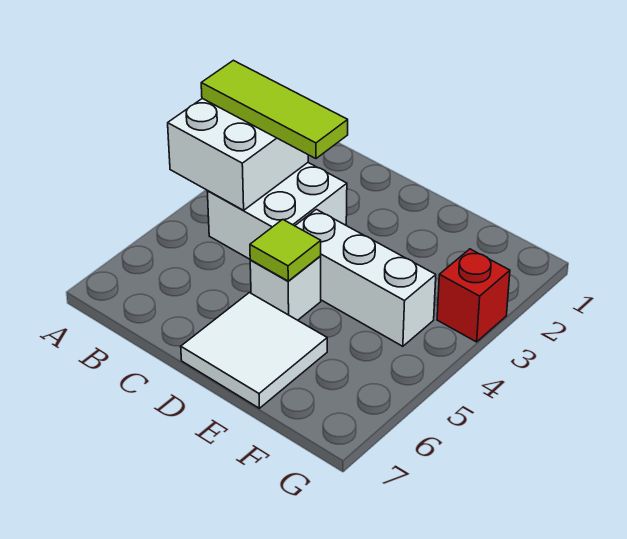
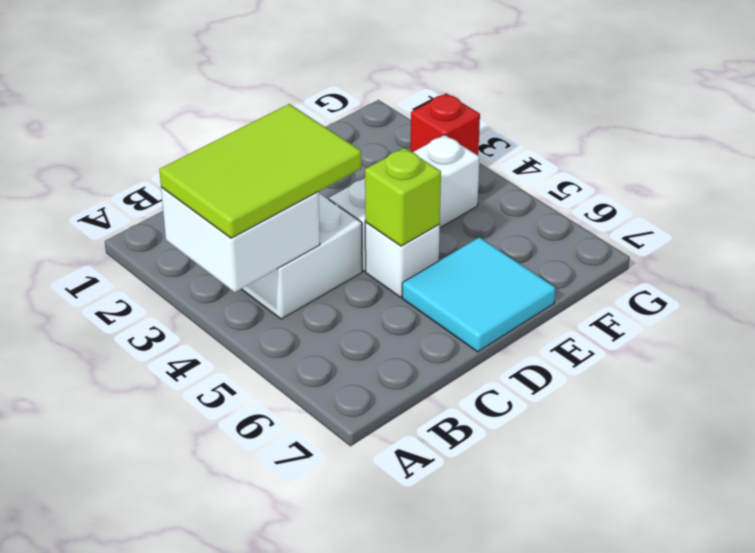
lime tile A3:C3 level 3 -> lime tile A3:C4 level 3
lime tile D5 level 2 -> lime brick D5 level 2
white tile D6:E7 level 1 -> cyan tile D6:E7 level 1

